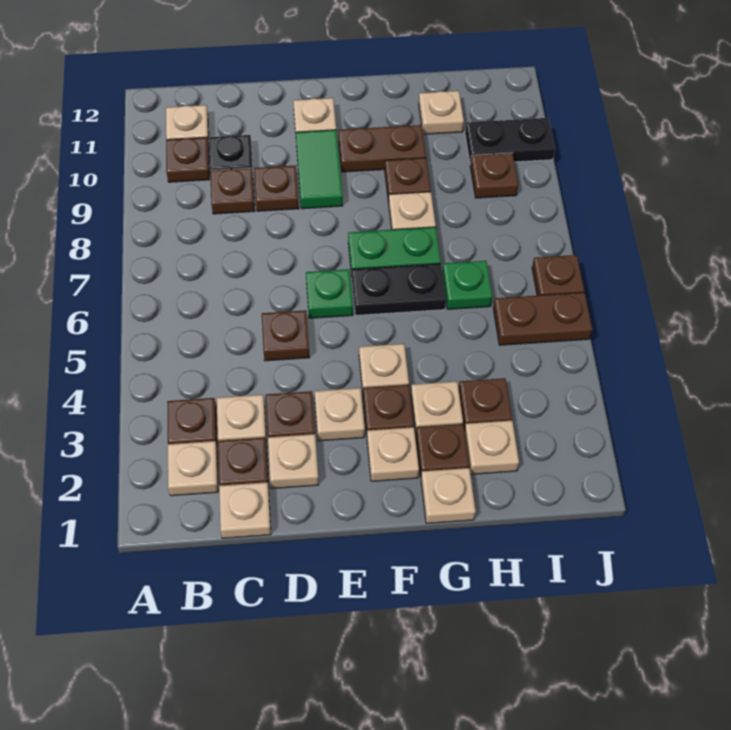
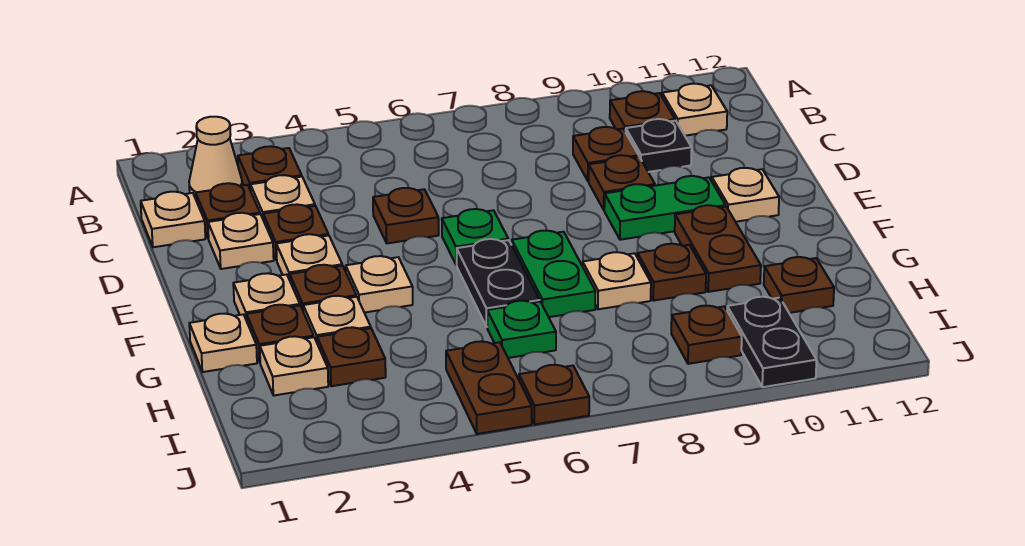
tan plate B2 level 1 -> tan cone B2 level 1
green tile E9:E10 level 1 -> green plate E9:E10 level 1
tan plate H11 level 1 -> brown plate H11 level 1

